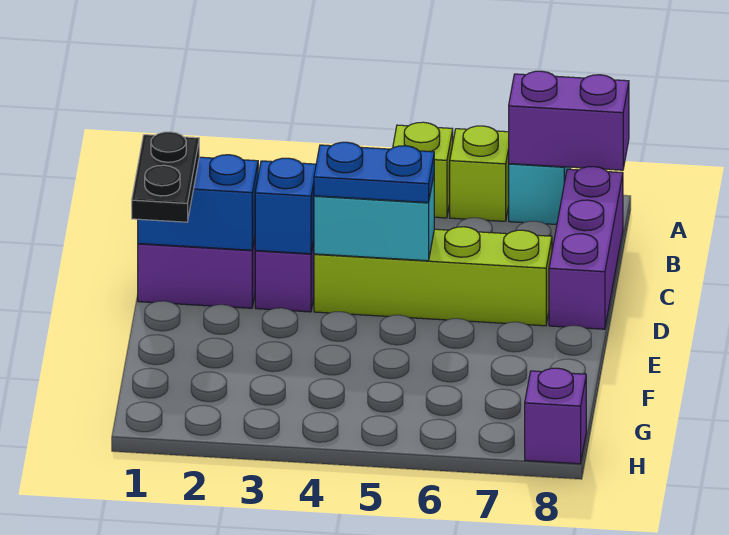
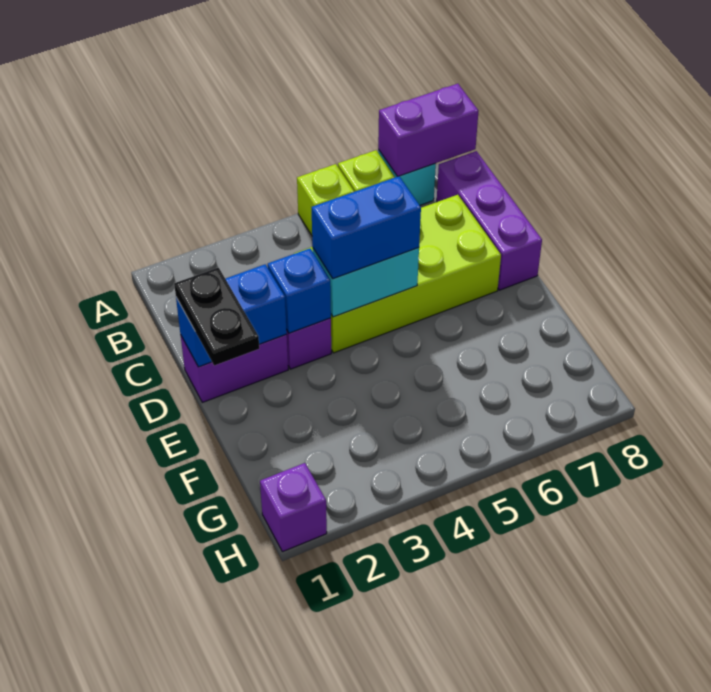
lime brick D4:D7 level 1 -> lime brick C4:D7 level 1
blue plate D4:D5 level 3 -> blue brick D4:D5 level 3
purple brick H8 level 1 -> purple brick H1 level 1

